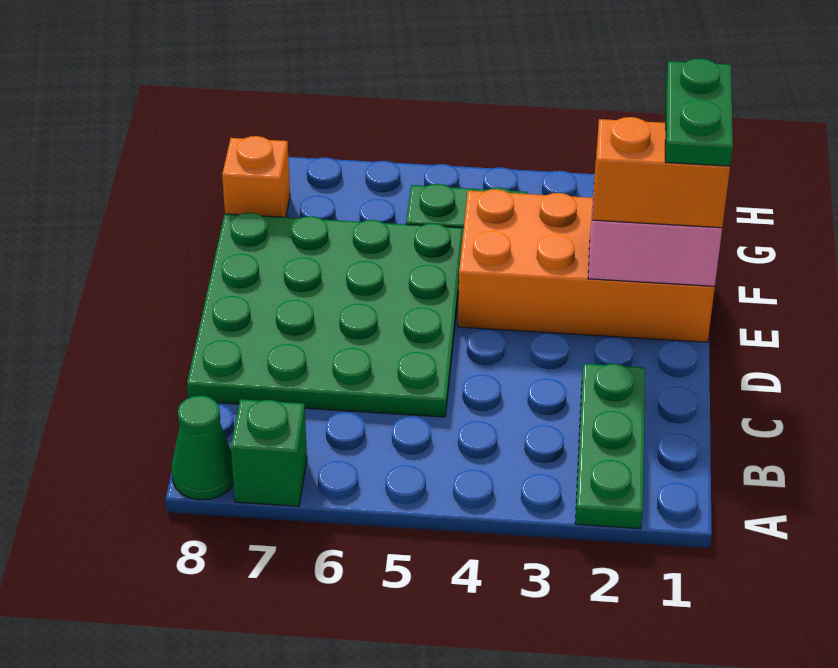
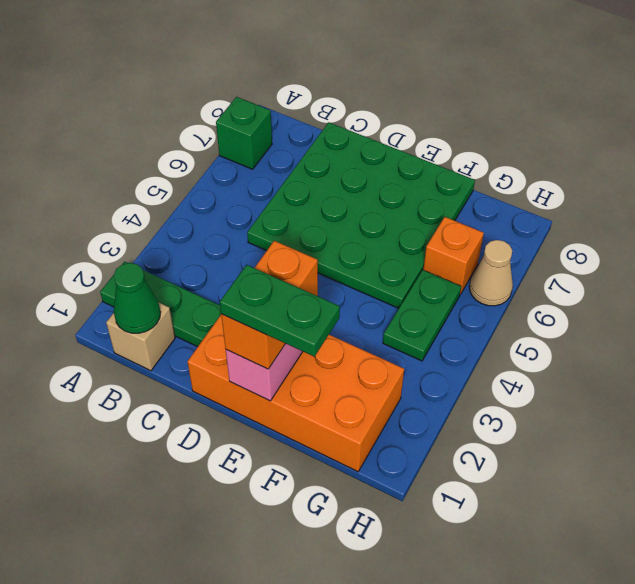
green cone A8 level 1 -> green cone B1 level 2
none -> tan brick B1 level 1
orange brick E1:F4 level 1 -> orange brick D1:G2 level 1
orange brick G8 level 1 -> orange brick G6 level 1
none -> tan cone H6 level 1

